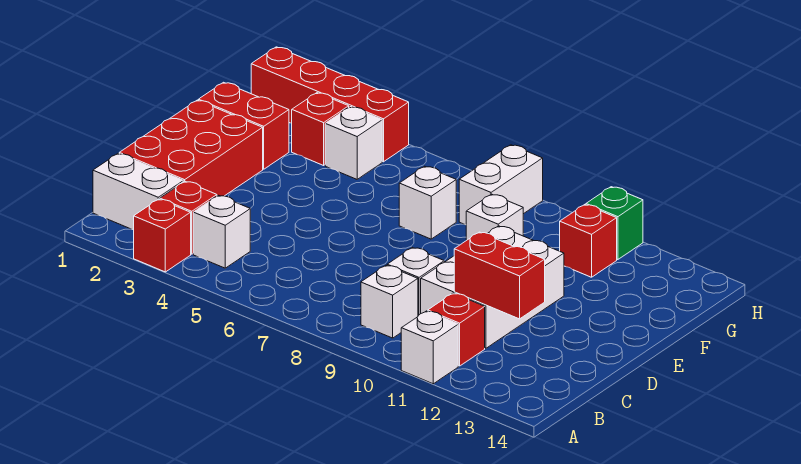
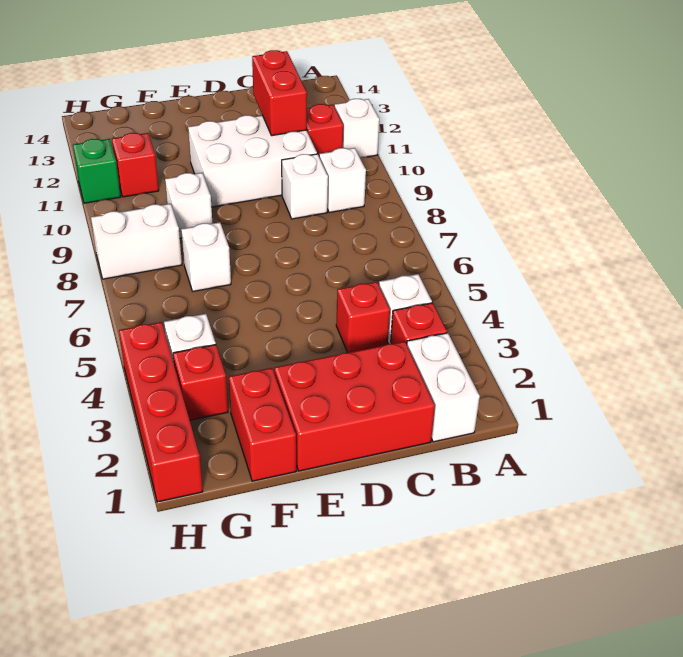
red brick A3 level 1 -> red brick C4 level 1

